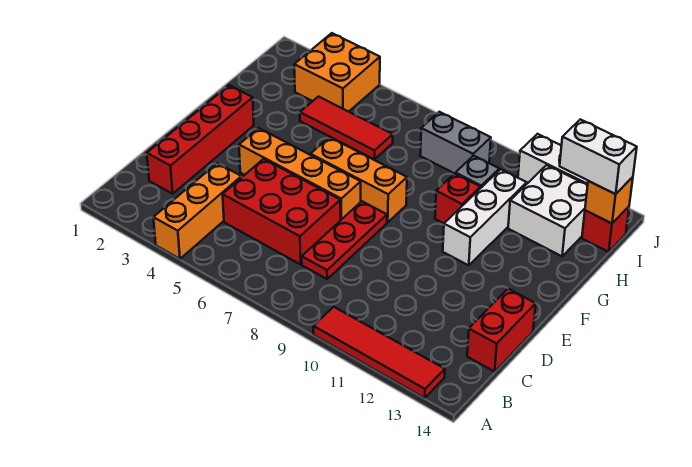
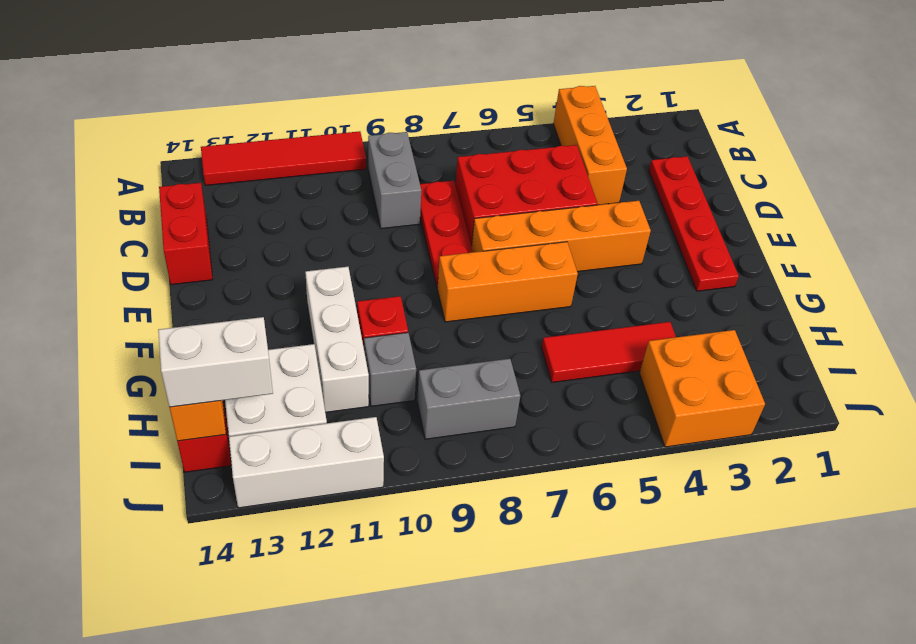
none -> grey brick B9:C9 level 1
red brick C2:F2 level 1 -> red plate C2:F2 level 1

